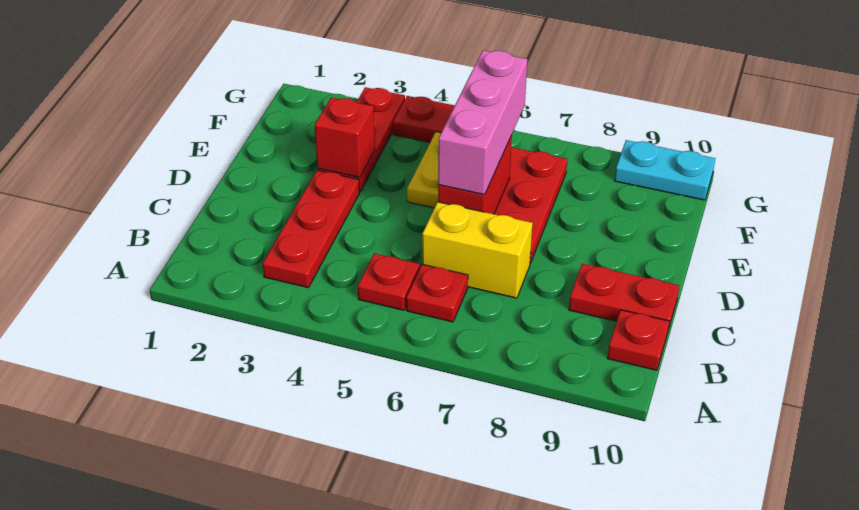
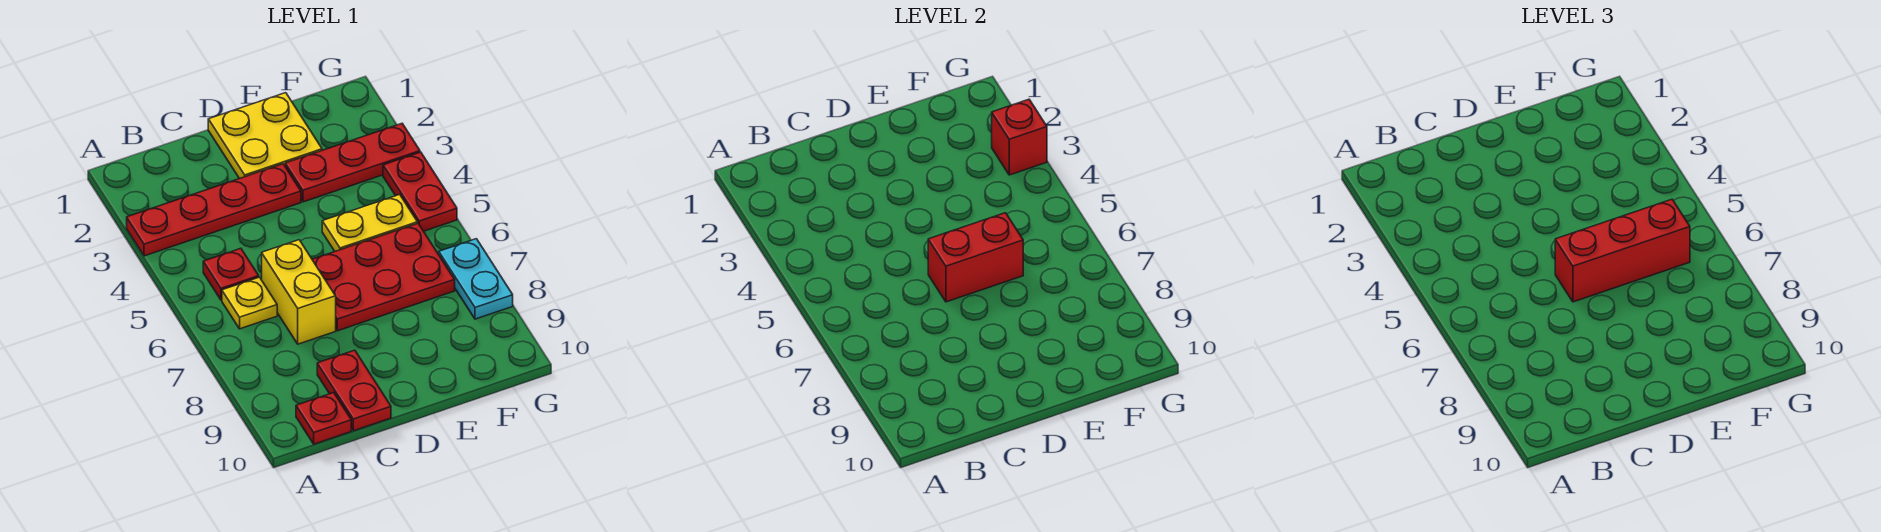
red plate B3:D3 level 1 -> red plate A3:D3 level 1
red plate B6 level 1 -> yellow plate B6 level 1
none -> yellow plate D1:E2 level 1
pink brick D6:F6 level 3 -> red brick D6:F6 level 3
red brick E3 level 2 -> red brick G3 level 2
cyan plate G9:G10 level 1 -> cyan plate G7:G8 level 1

